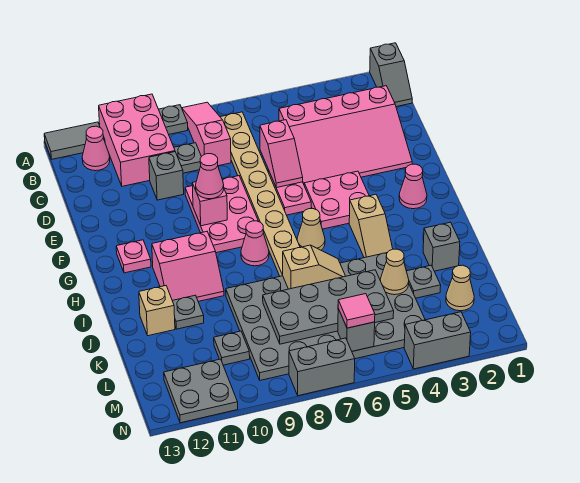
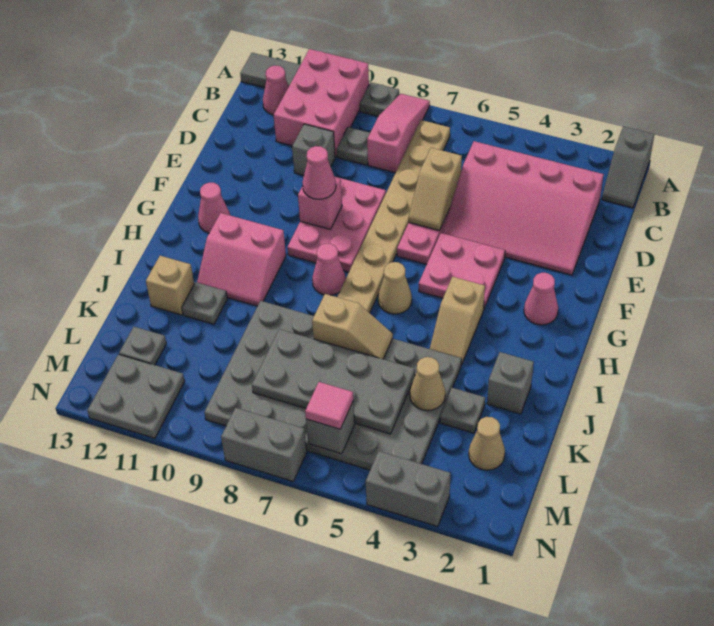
pink slope D6:E6 level 2 top D -> tan slope D6:E6 level 2 top D
pink plate G12 level 1 -> pink cone G12 level 1
grey plate L10 level 1 -> grey plate L12 level 1

